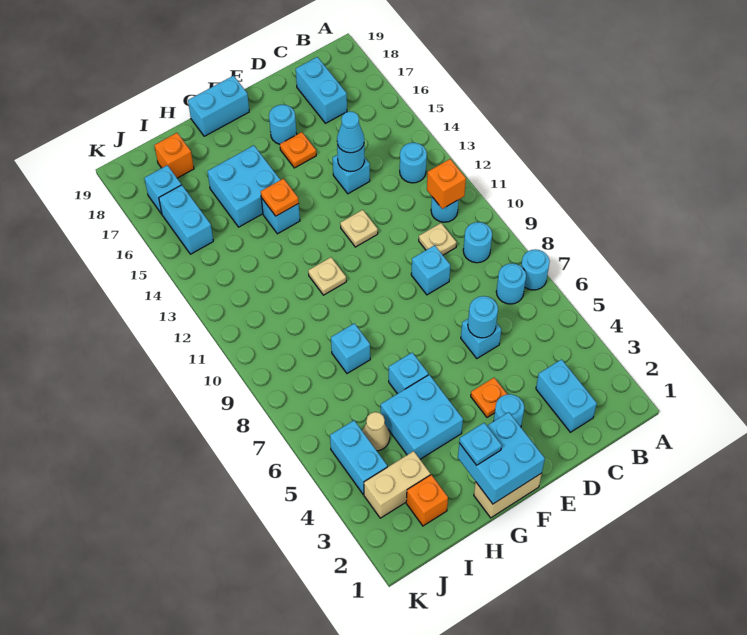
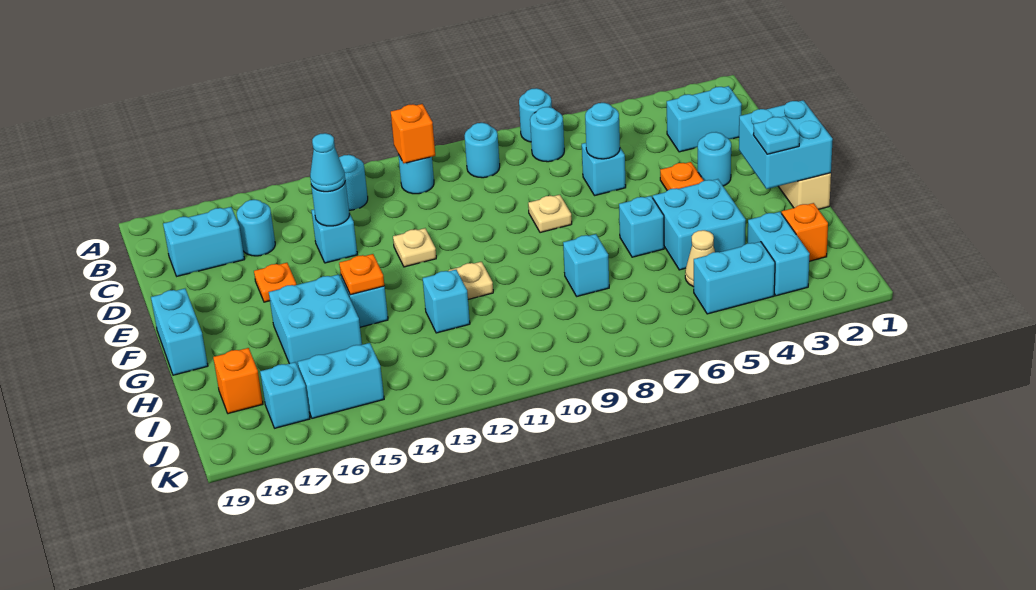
tan plate C10 level 1 -> tan plate E8 level 1
cyan brick D9 level 1 -> cyan brick H12 level 1
cyan round brick E17 level 1 -> cyan round brick C16 level 1
tan brick I3:J3 level 1 -> cyan brick I3:J3 level 1

